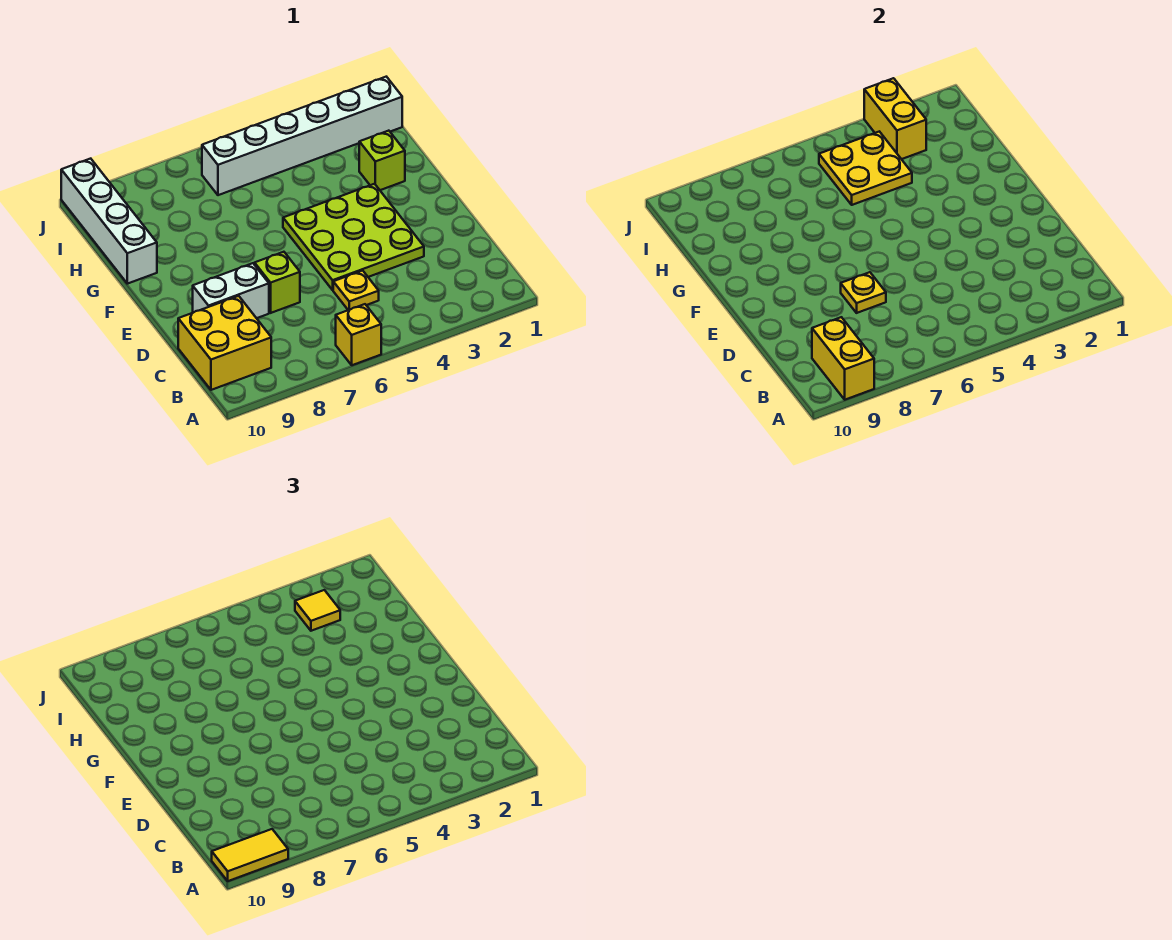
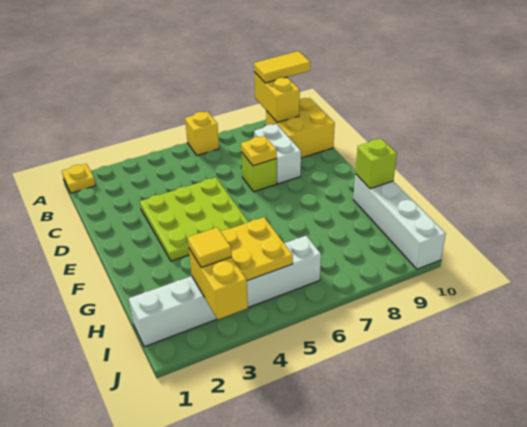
yellow plate C5 level 1 -> yellow plate A1 level 1
white brick D8:D9 level 1 -> white brick C8:D8 level 1
lime brick G2 level 1 -> lime brick G10 level 2

